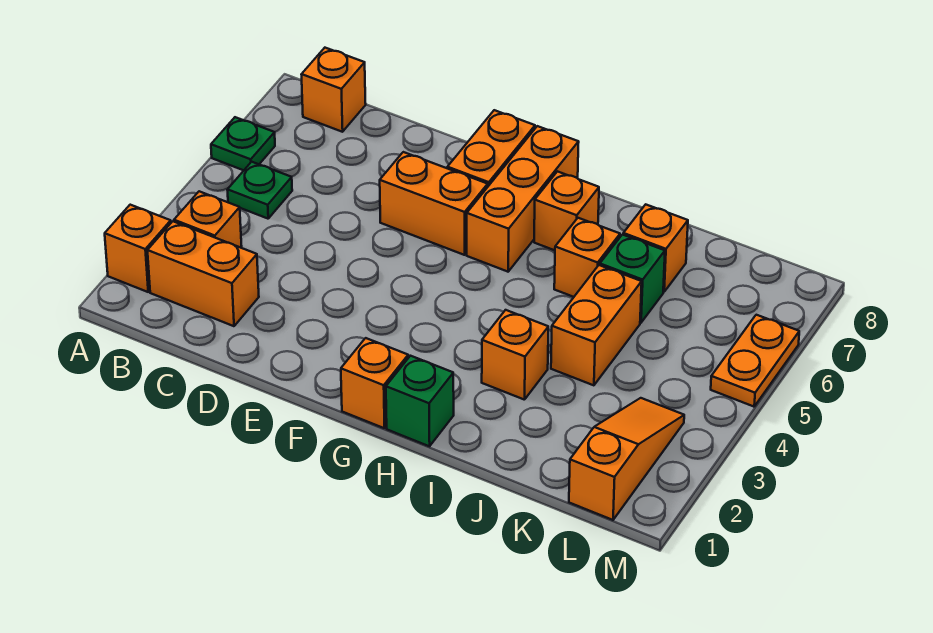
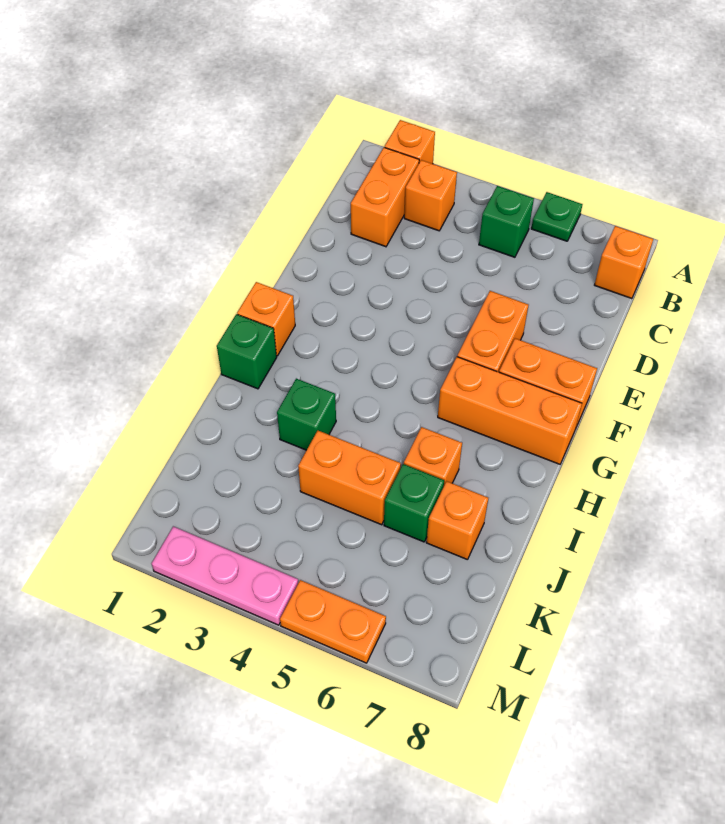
green plate B5 level 1 -> green brick B5 level 1
orange brick H7 level 1 -> none
orange brick I3 level 1 -> green brick I3 level 1
orange slope L1:L3 level 1 top 1 -> none
none -> pink plate M2:M4 level 1

